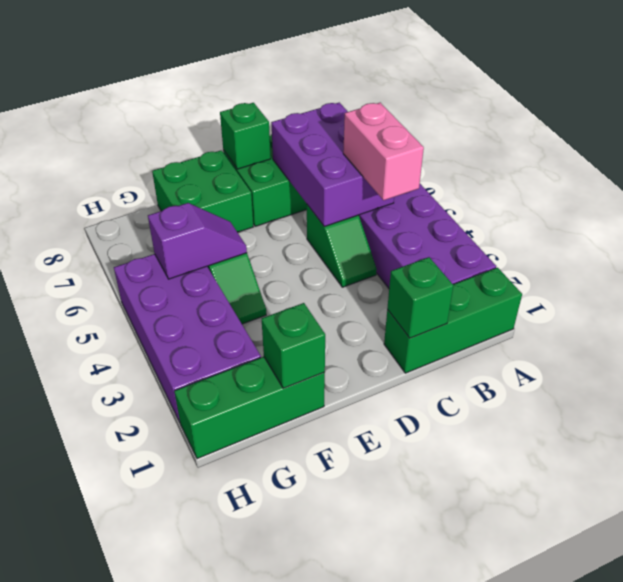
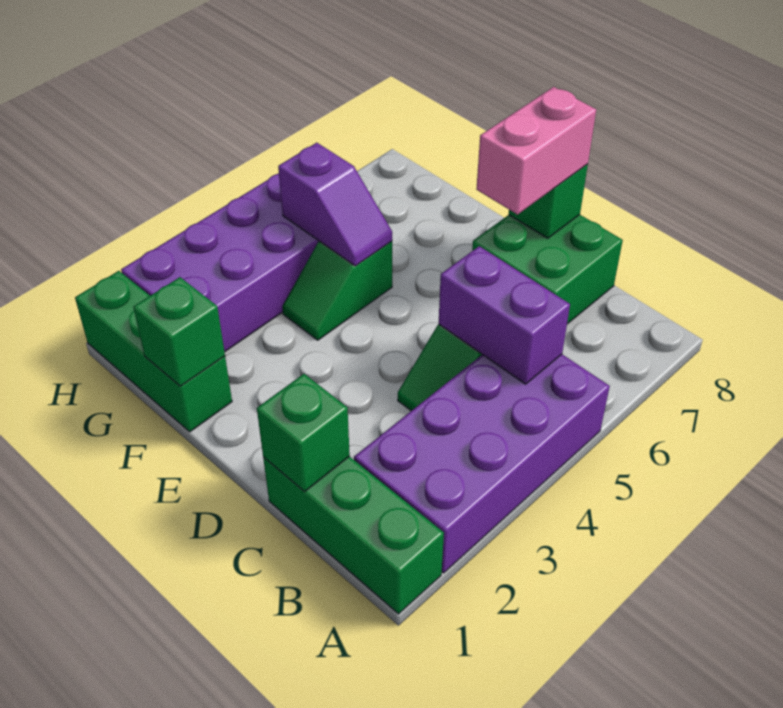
pink brick B4:B5 level 3 -> pink brick D7:D8 level 3
purple brick B5:C7 level 2 -> purple brick B5:C5 level 2
green brick E7:F8 level 1 -> none

